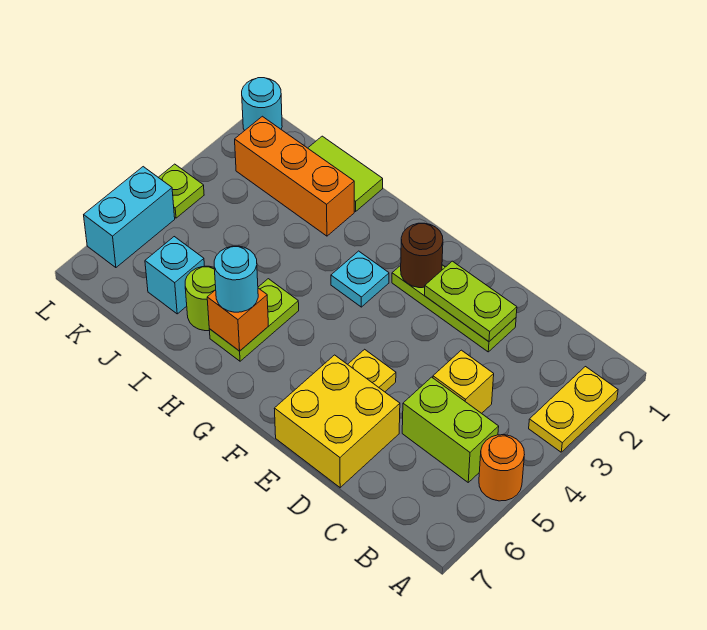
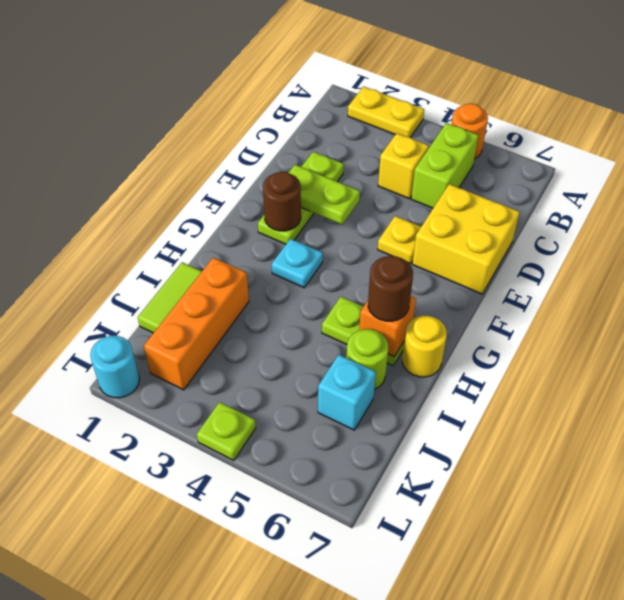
lime plate D2:E2 level 2 -> lime plate E2:E3 level 2
cyan round brick H6 level 3 -> brown round brick H6 level 3
none -> yellow round brick H7 level 1
cyan brick L5:L6 level 1 -> none

